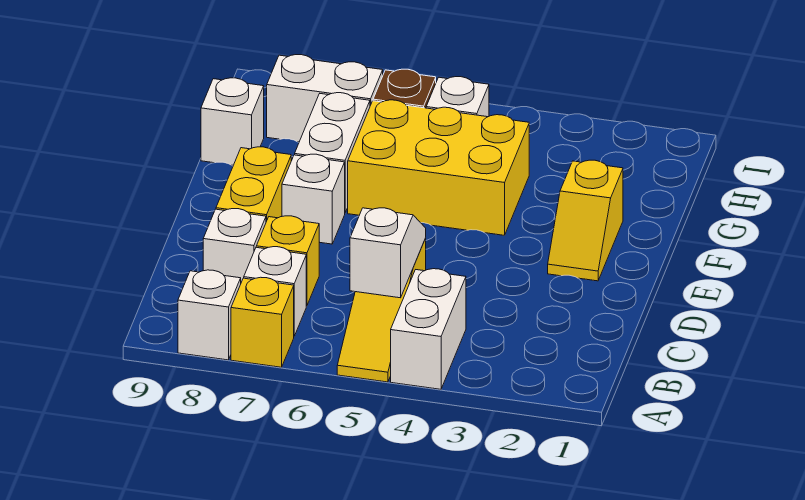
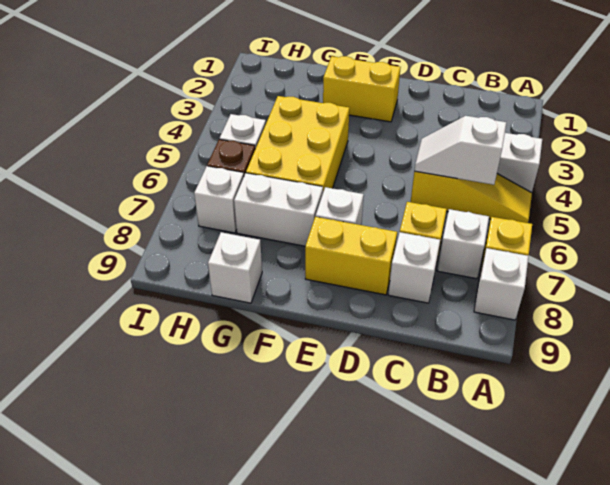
yellow slope E2:F2 level 1 top F -> yellow brick E2:F2 level 1
white brick H7:H8 level 1 -> white brick H7 level 1

